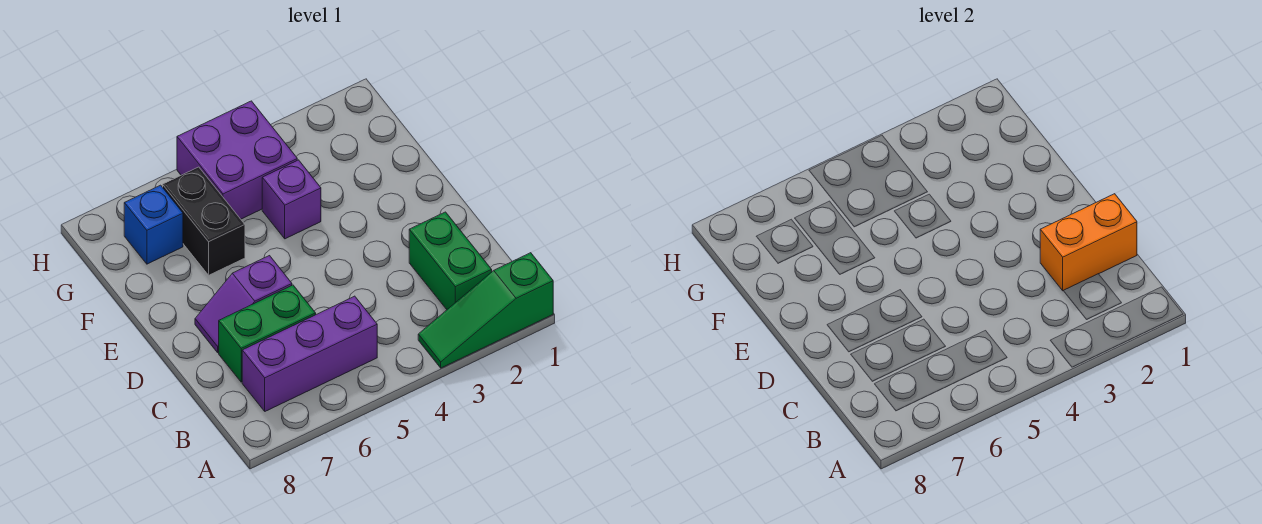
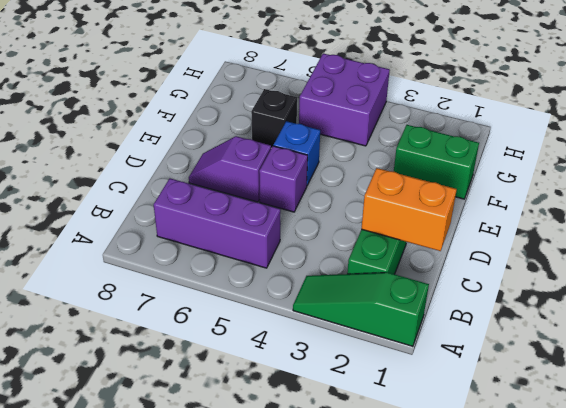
green brick C6:C7 level 1 -> green brick F1:F2 level 1
purple brick F4 level 1 -> purple brick D5 level 1
black brick F6:G6 level 1 -> black brick F6 level 1
blue brick G7 level 1 -> blue brick E5 level 1

